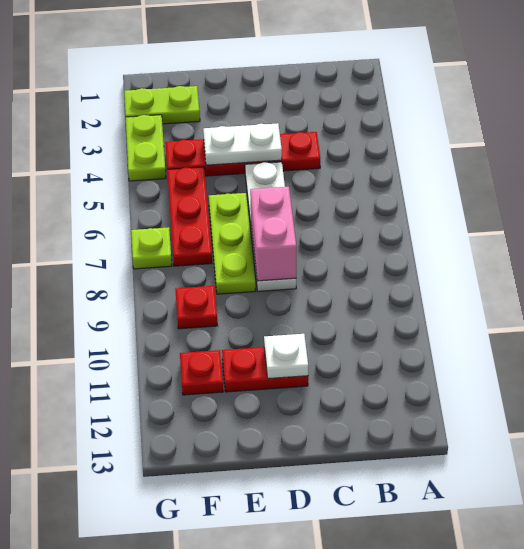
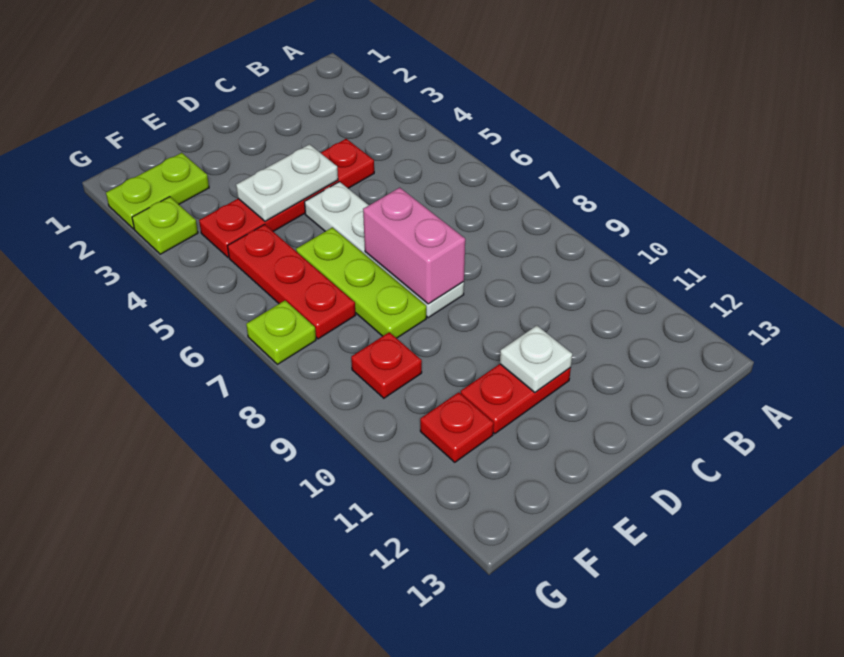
lime plate G3:G4 level 1 -> lime plate G3 level 1

